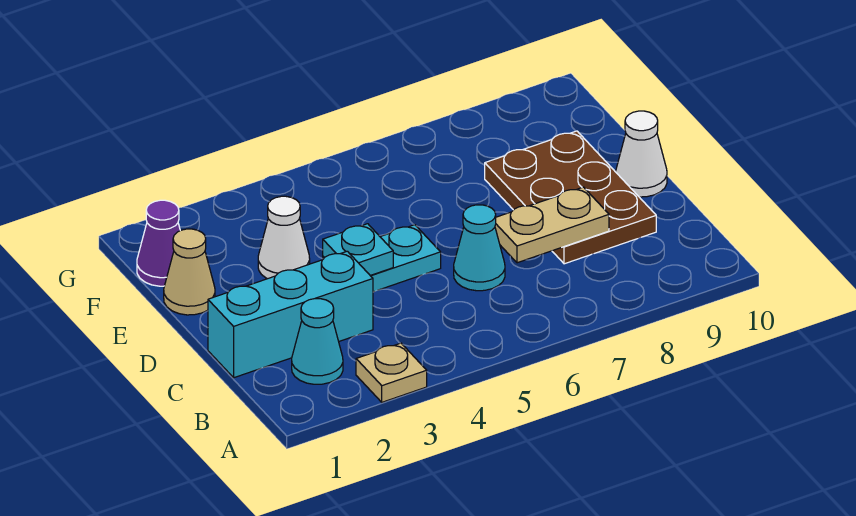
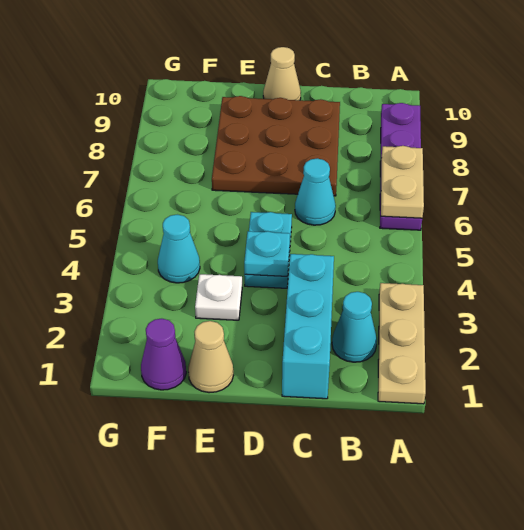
tan plate A3 level 1 -> tan plate A1:A3 level 1
none -> purple plate A6:A9 level 1
tan plate C7:C8 level 2 -> tan plate A6:A7 level 2
brown plate C8:E9 level 1 -> brown plate C7:E9 level 1
white cone D10 level 1 -> tan cone D10 level 1
white cone E3 level 1 -> white plate E3 level 1
none -> cyan cone F4 level 1

